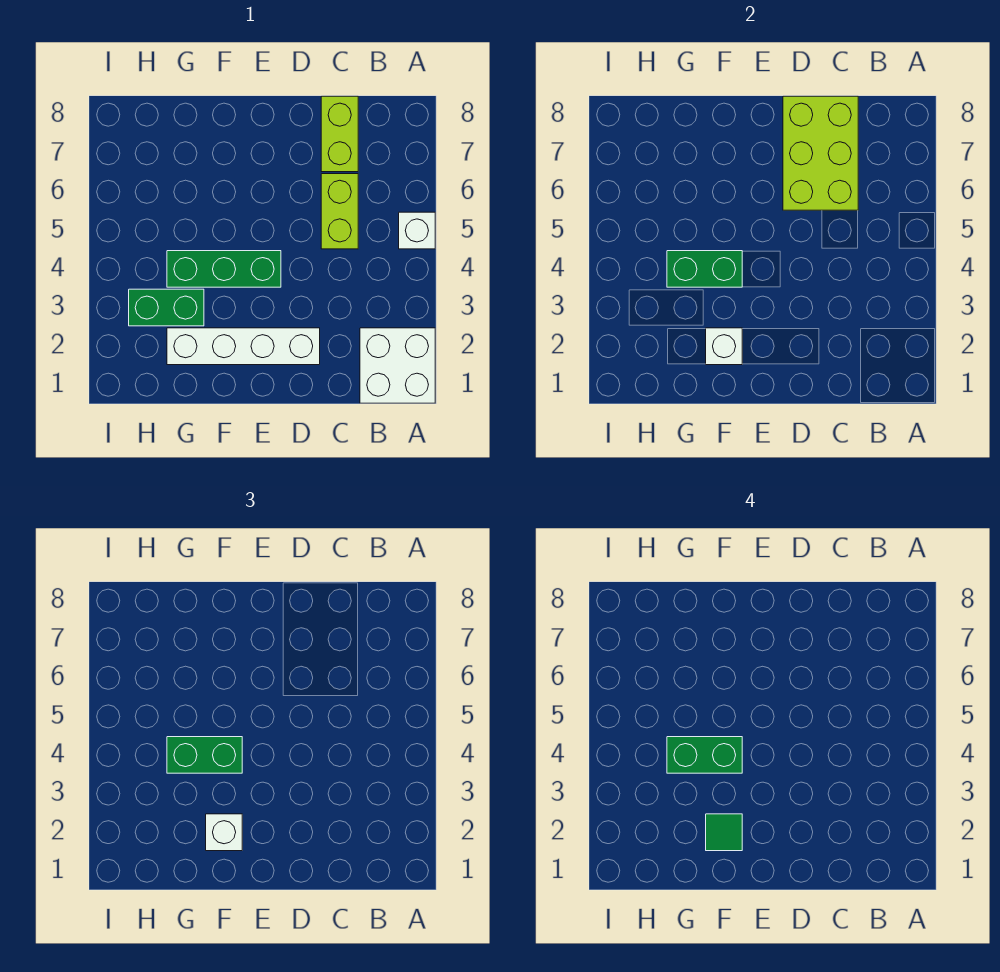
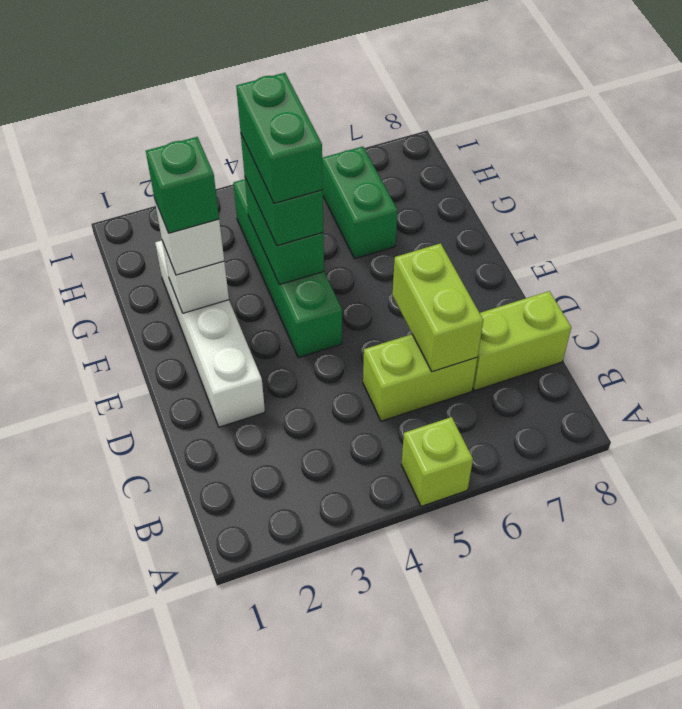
white brick A1:B2 level 1 -> none
white brick A5 level 1 -> lime brick A5 level 1
lime brick C6:D8 level 2 -> lime brick C6:D6 level 2
green brick E4:G4 level 1 -> green brick E4:H4 level 1
green tile F2 level 4 -> green brick F2 level 4
green brick G3:H3 level 1 -> green brick G6:H6 level 1

